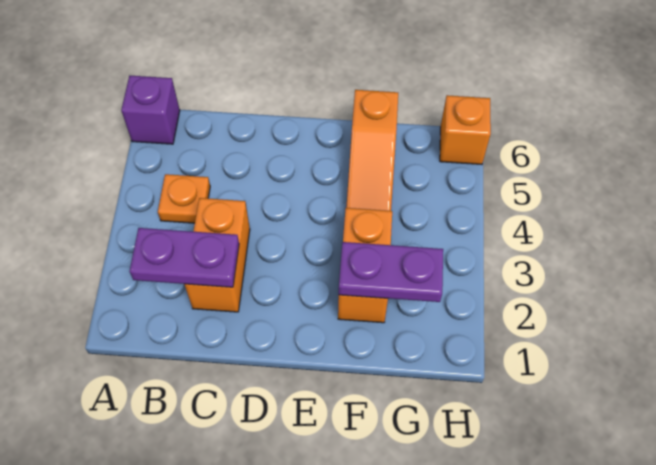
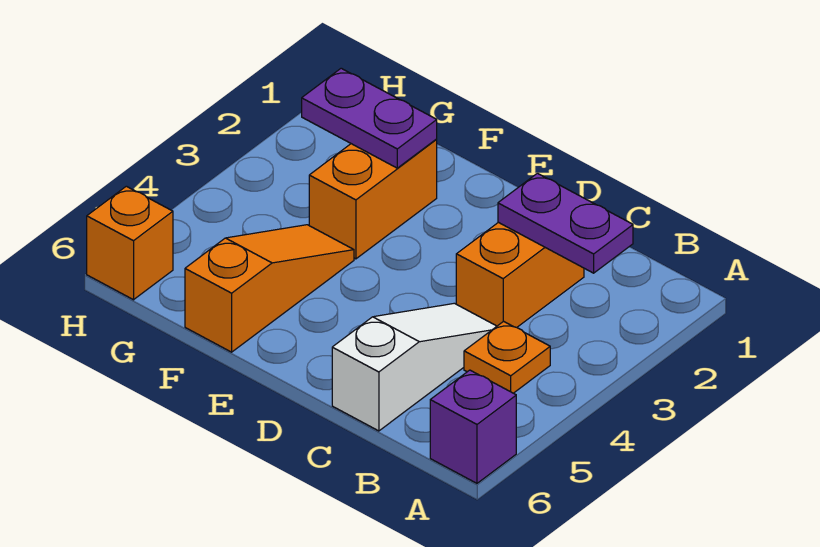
none -> white slope C4:C6 level 1 top 6

